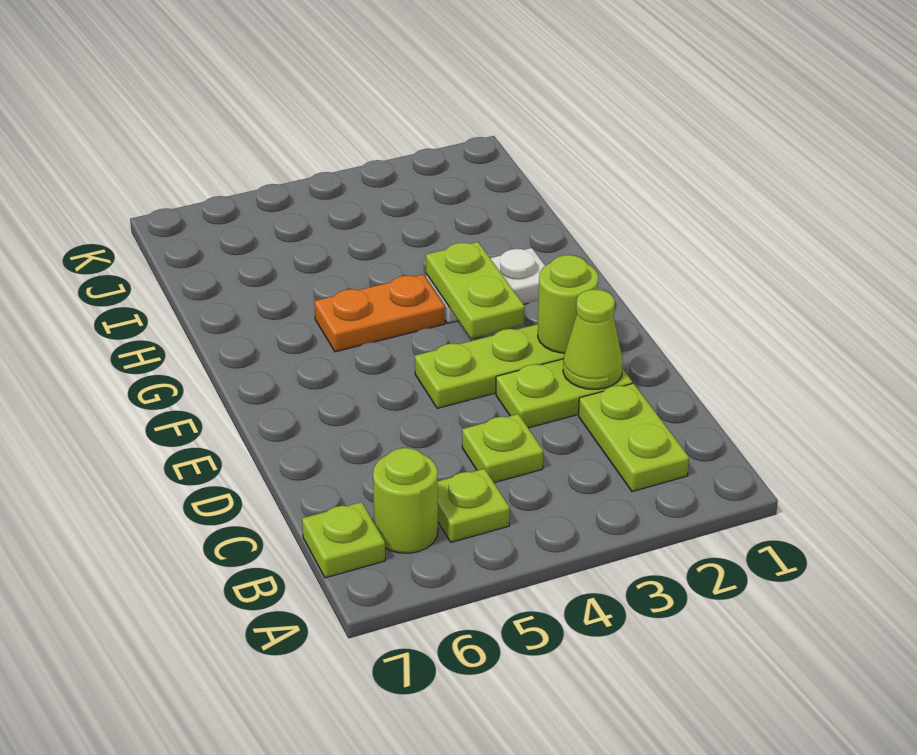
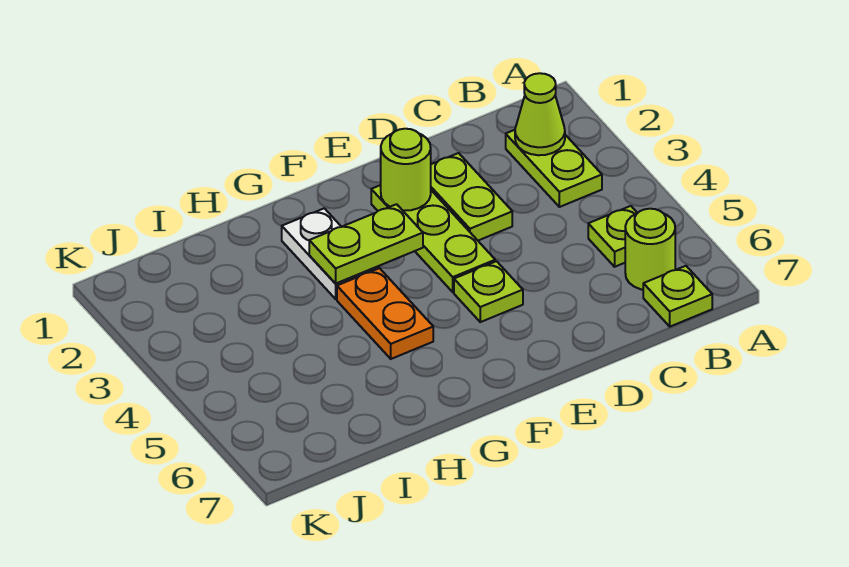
lime plate B2:C2 level 1 -> lime plate B2:B3 level 1
lime plate C4 level 1 -> lime plate E5 level 1
lime cone D2 level 2 -> lime cone B2 level 2

